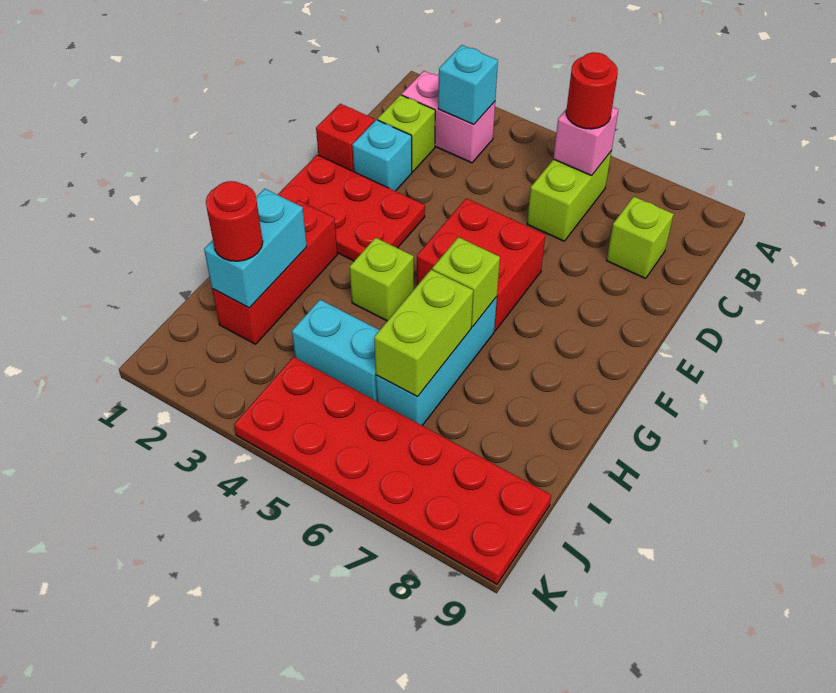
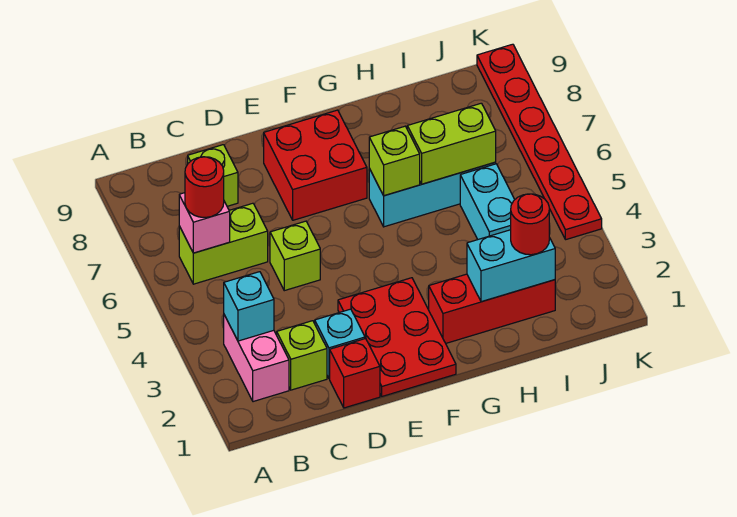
red brick E5:F6 level 1 -> red brick E7:F8 level 1
lime brick G4 level 1 -> lime brick D5 level 1
red plate J4:K9 level 1 -> red plate K4:K9 level 1

